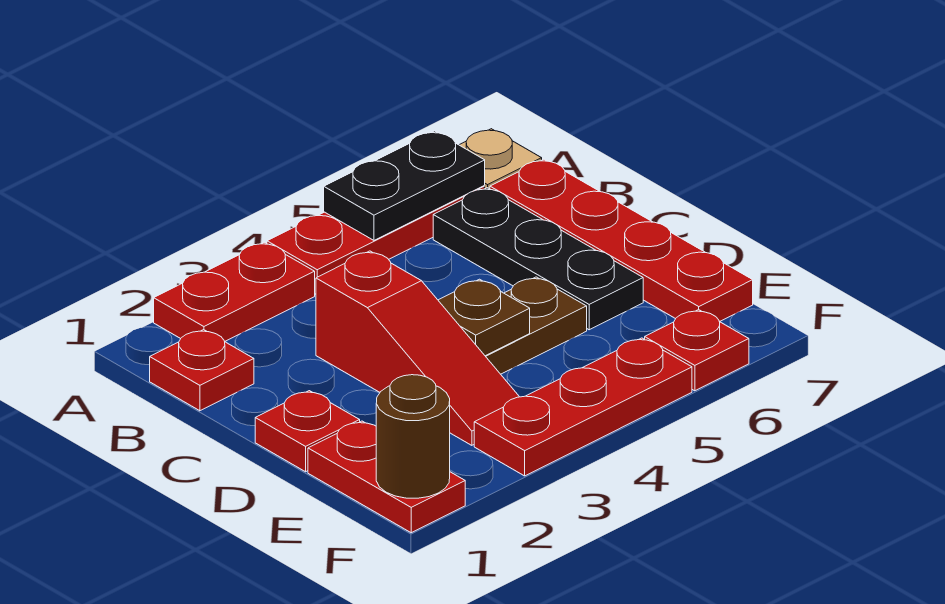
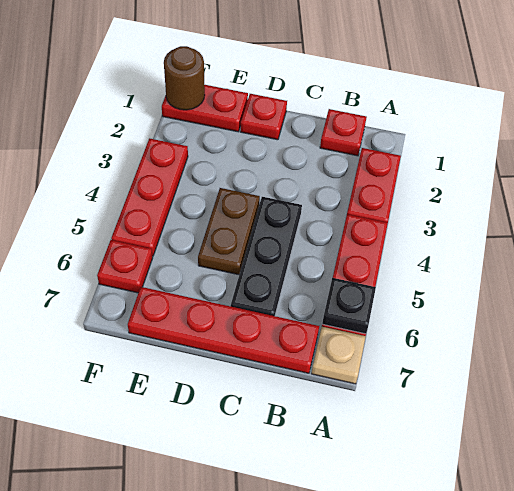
black plate A5:A6 level 2 -> black plate A6 level 2
black plate B6:D6 level 1 -> black plate C4:C6 level 1
red slope C3:E3 level 1 top C -> none
brown plate D4 level 2 -> none

